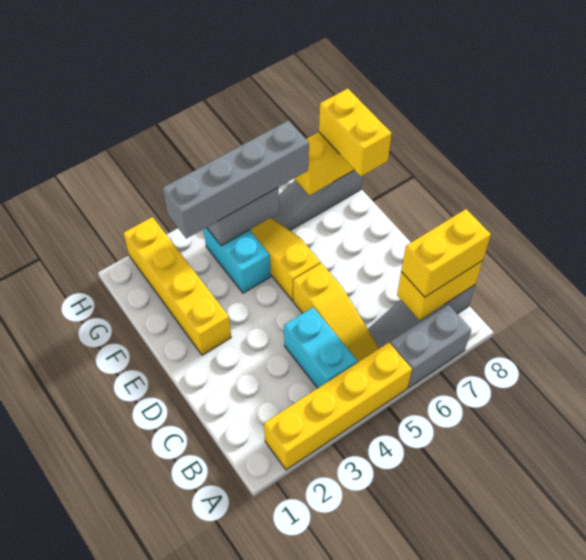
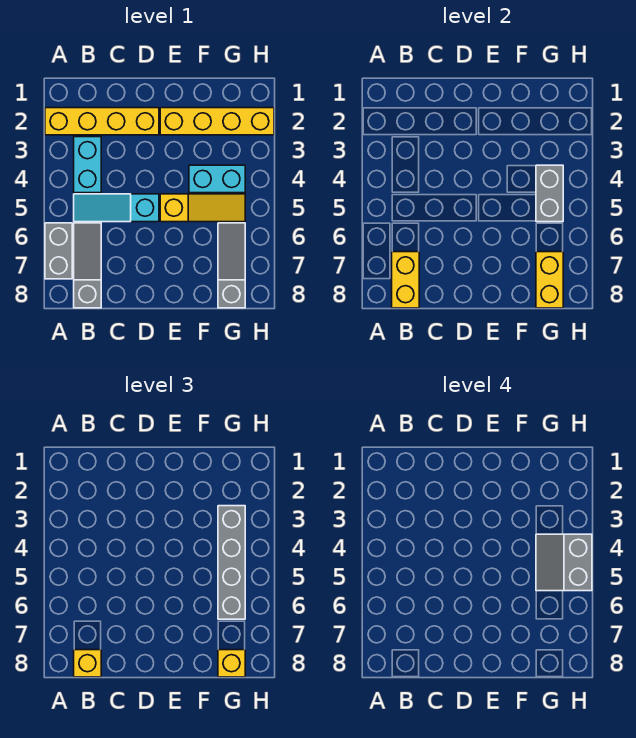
yellow brick A2:A5 level 1 -> yellow brick A2:D2 level 1
cyan brick B4:C4 level 1 -> cyan brick B3:B4 level 1
yellow slope B5:D5 level 1 top D -> cyan slope B5:D5 level 1 top D
yellow brick B7:B8 level 3 -> yellow brick B8 level 3
yellow brick F8:G8 level 3 -> yellow brick G8 level 3
none -> grey slope G4:H5 level 4 top H

